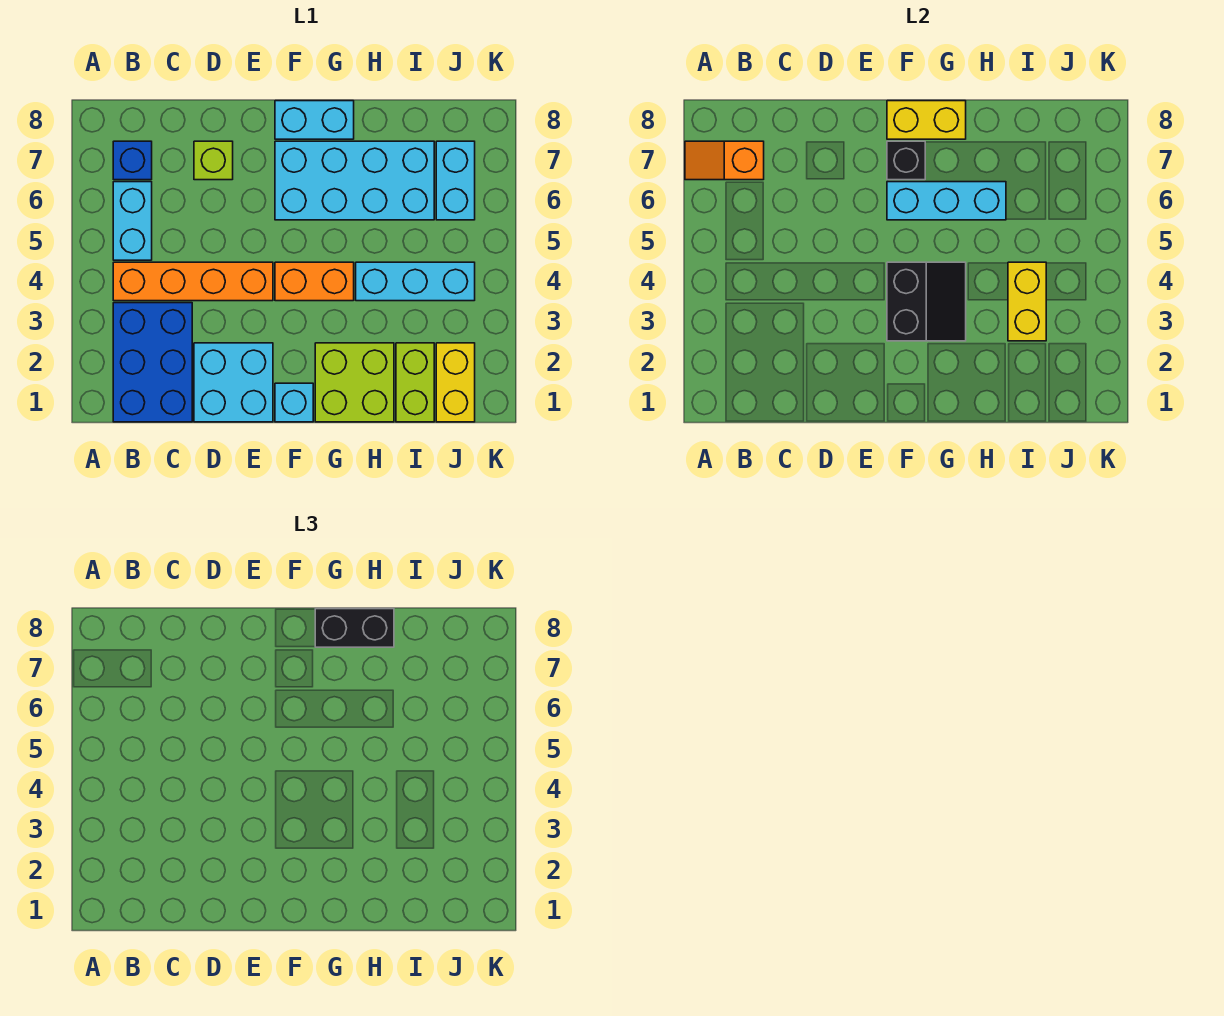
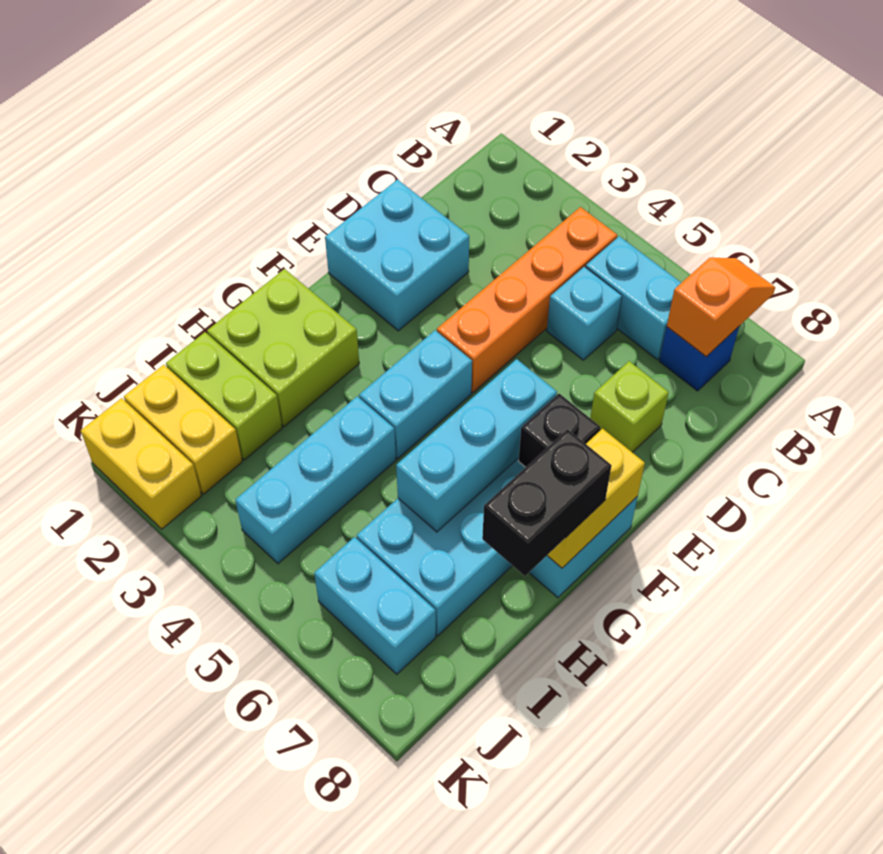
blue brick B1:C3 level 1 -> none
cyan brick F1 level 1 -> cyan brick C5 level 1
black slope F3:G4 level 2 top F -> none
orange brick F4:G4 level 1 -> cyan brick F4:G4 level 1
yellow brick I3:I4 level 2 -> yellow brick K1:K2 level 1

